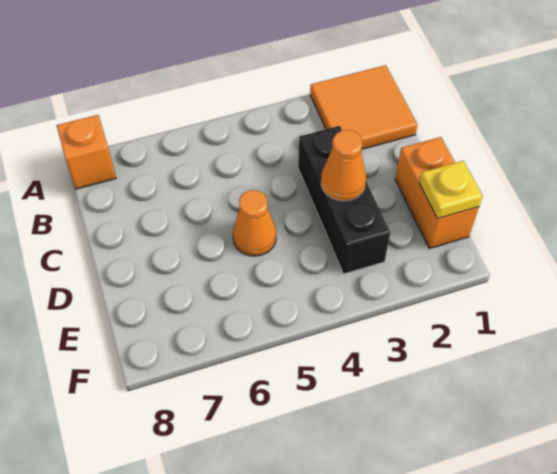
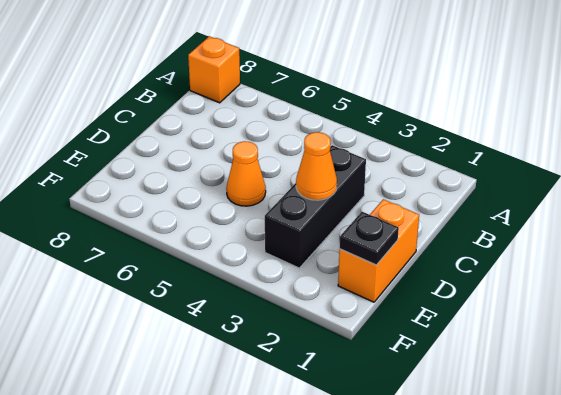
orange tile A1:B2 level 1 -> none
yellow plate E1 level 2 -> black plate E1 level 2

